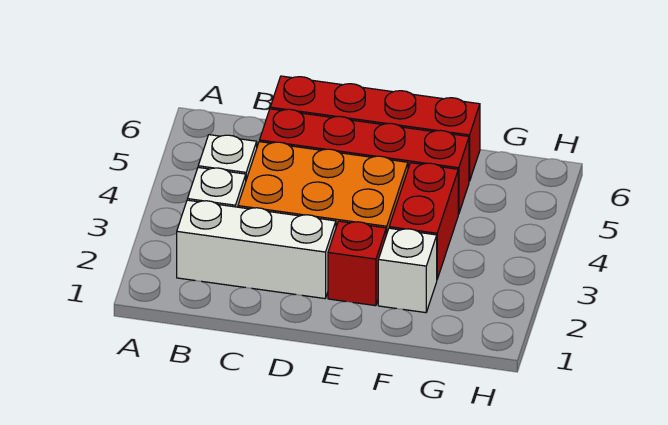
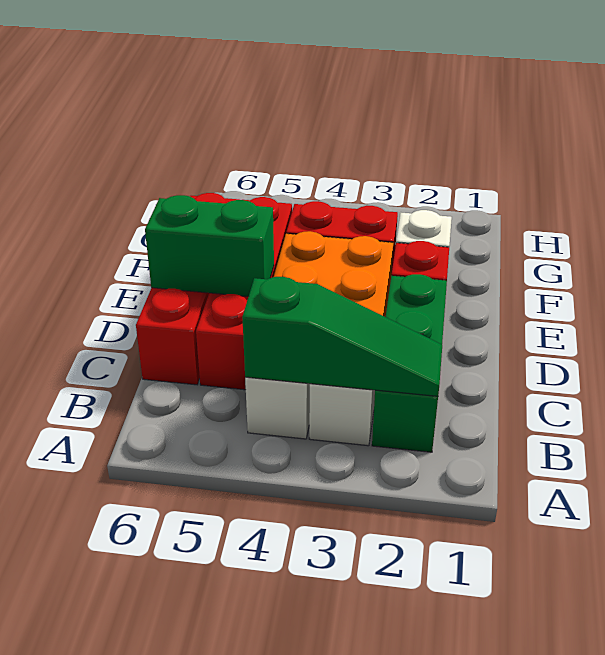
white brick B2:D2 level 1 -> green brick B2:D2 level 1
none -> green slope B2:B4 level 2 top 4
none -> green brick D5:D6 level 2

